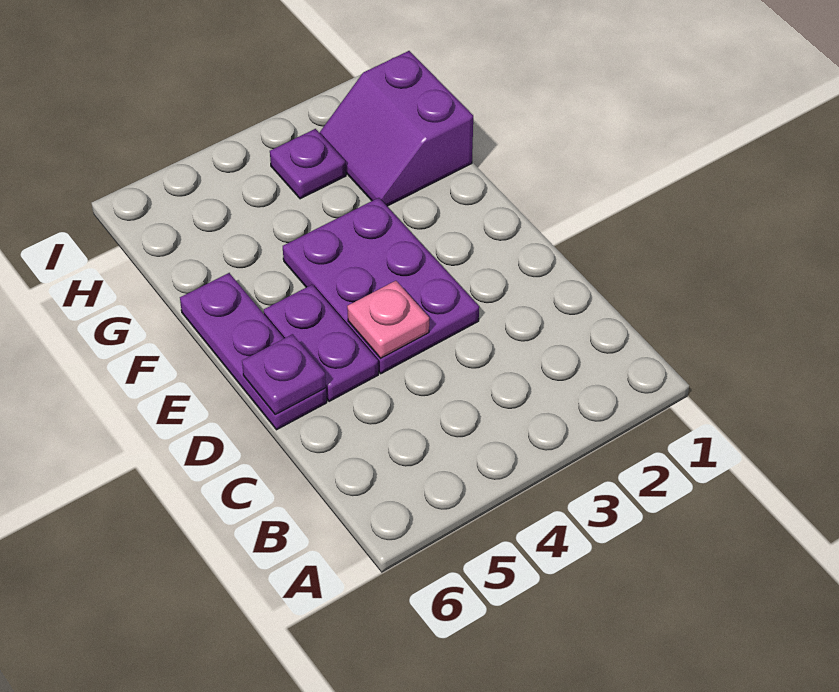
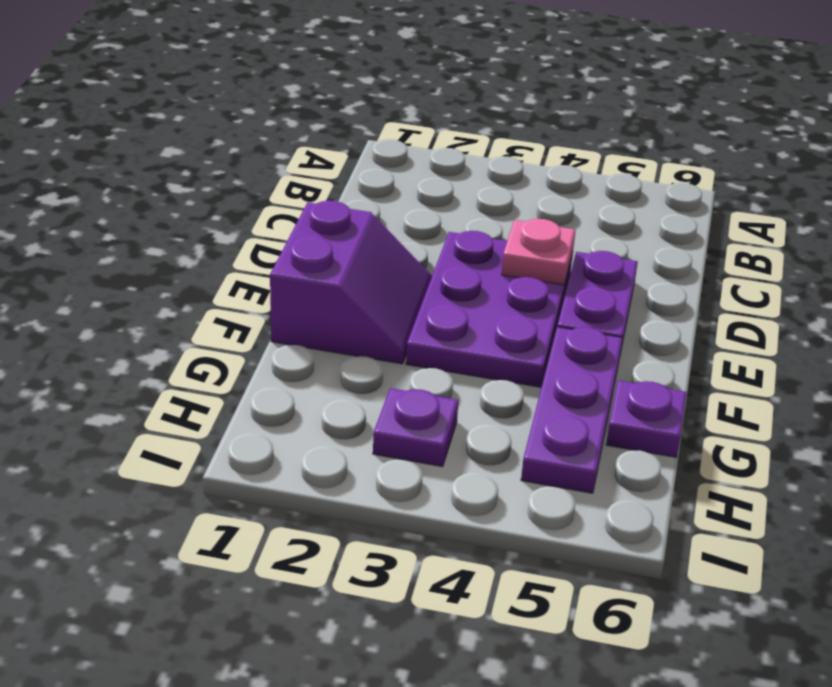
purple plate D6:F6 level 1 -> purple plate F5:H5 level 1
purple plate D6 level 2 -> purple plate G6 level 1
purple slope G1:H2 level 1 top 1 -> purple slope E1:F2 level 1 top 1

